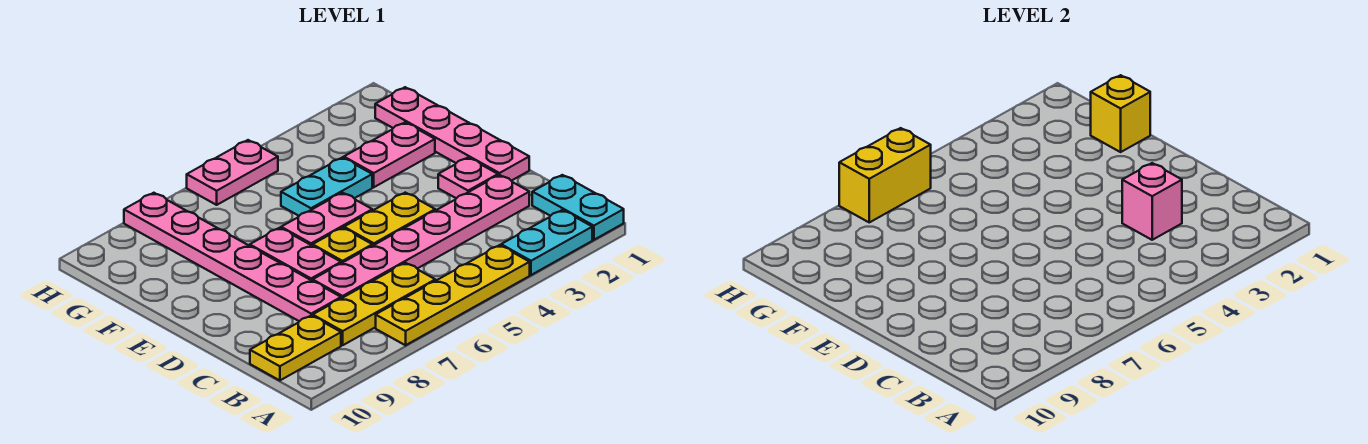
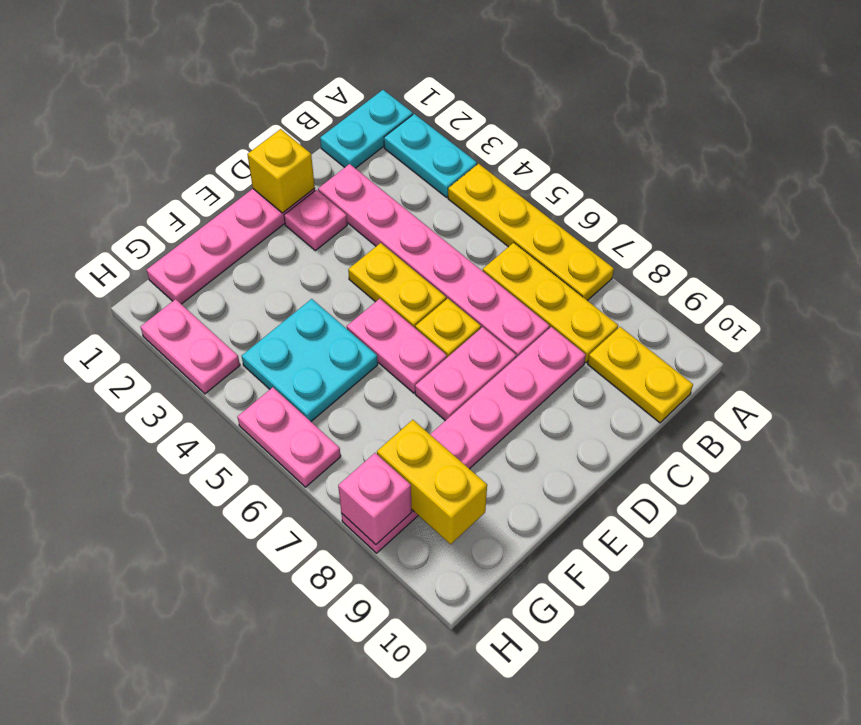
pink brick C3 level 2 -> pink brick H8 level 2
yellow brick F1 level 2 -> yellow brick D1 level 2
pink plate F2:F3 level 1 -> pink plate H2:H3 level 1
cyan plate F4:F5 level 1 -> cyan plate F4:G5 level 1
yellow brick H6:H7 level 2 -> yellow brick G8:G9 level 2

